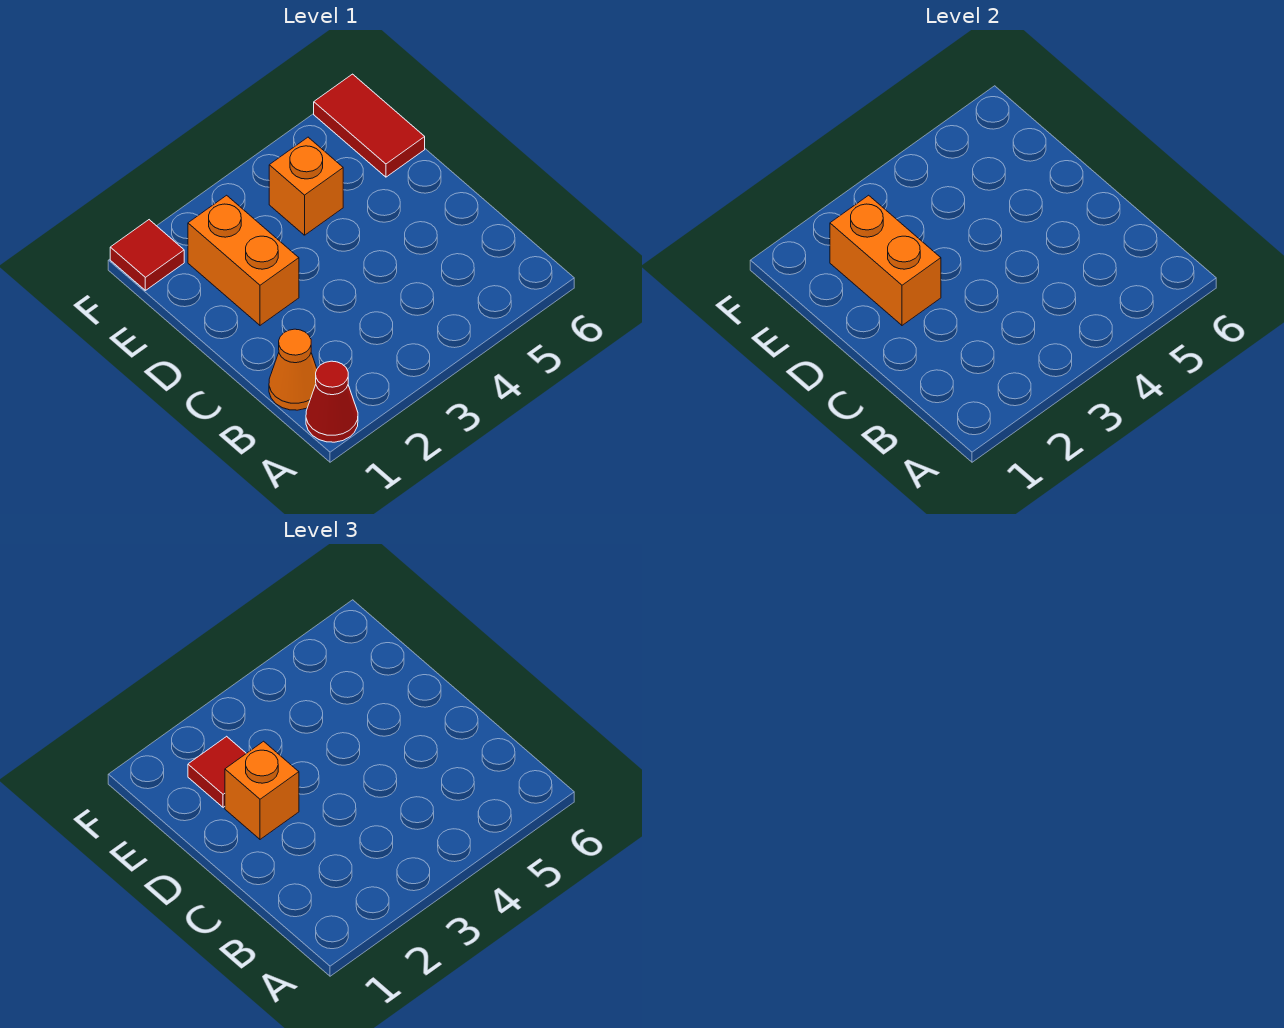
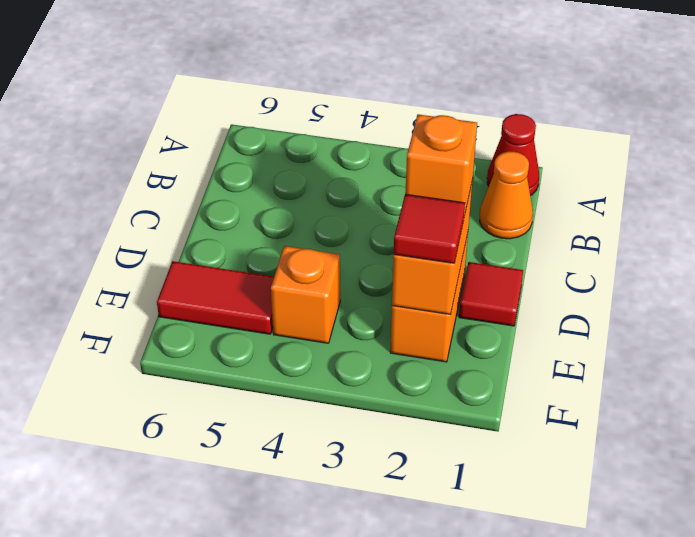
red tile E6:F6 level 1 -> red tile E5:E6 level 1
red tile F1 level 1 -> red tile D1 level 1

